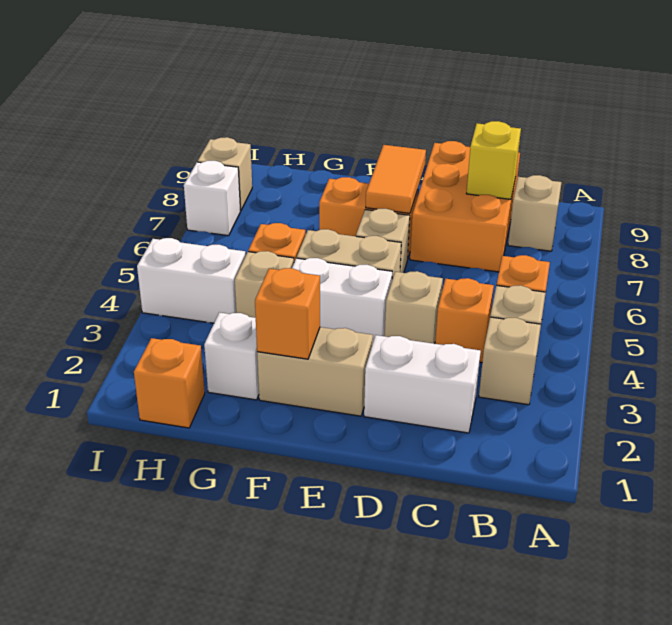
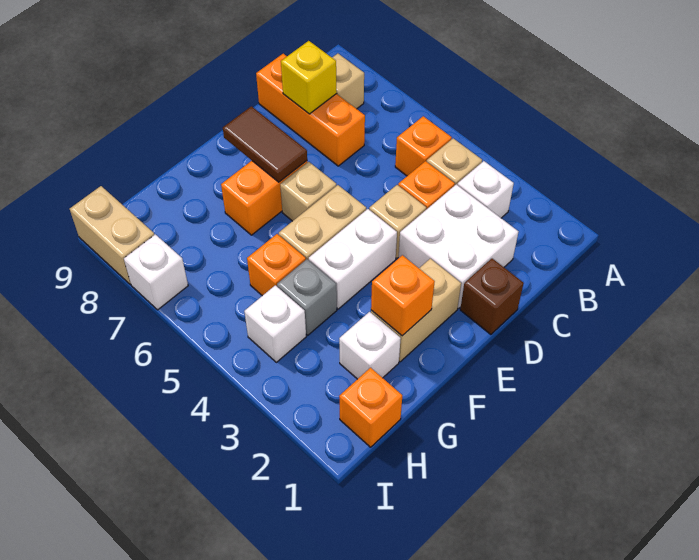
tan brick B3 level 1 -> white brick B3 level 1
white brick C2:D2 level 1 -> white brick C2:D3 level 1
orange brick C7:D9 level 1 -> orange brick C7:C9 level 1
none -> brown brick D1 level 1
orange tile E7:E8 level 2 -> brown tile E7:E8 level 2
tan brick G4 level 1 -> grey brick G4 level 1
white brick H4:I4 level 1 -> white brick H4 level 1
tan brick I8 level 1 -> tan brick I8:I9 level 1

